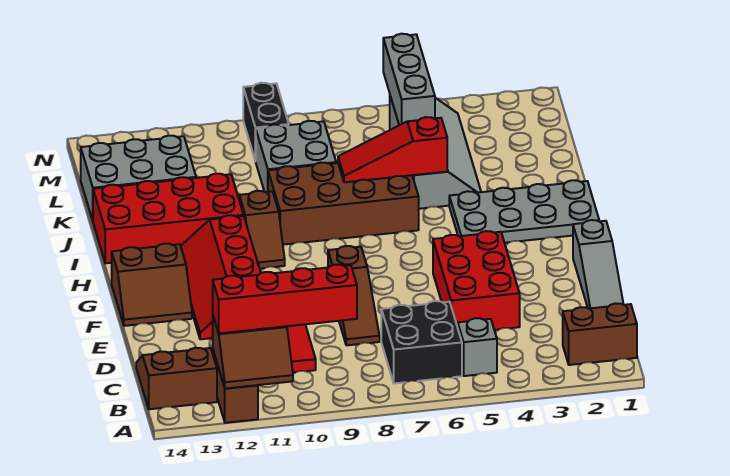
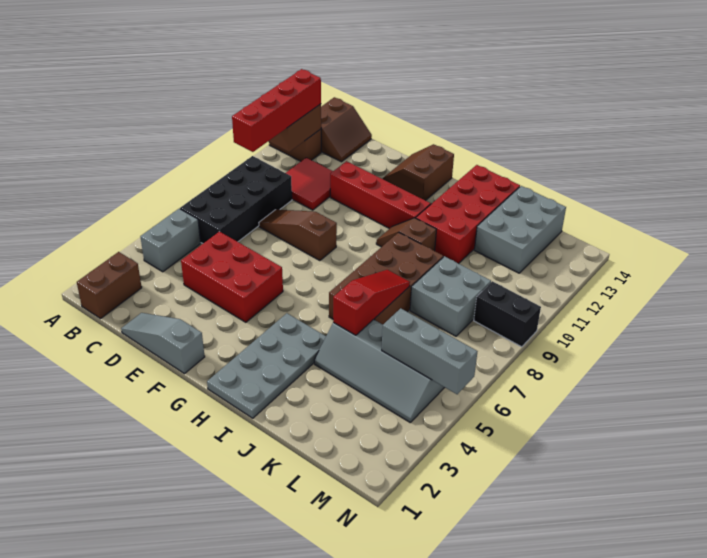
grey brick B5 level 1 -> grey brick B4:B5 level 1
black brick B6:C7 level 1 -> black brick B6:C9 level 1

